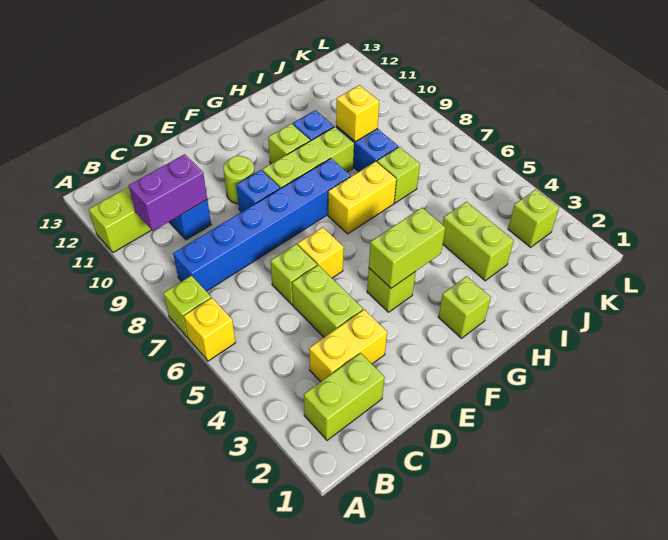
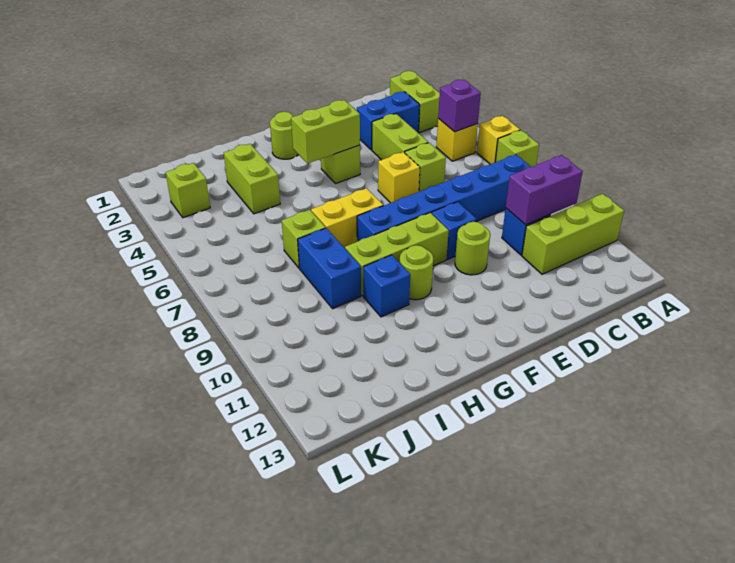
lime brick B2:C2 level 1 -> lime brick B2:B3 level 1
none -> purple brick B5 level 2
yellow brick C3:D3 level 1 -> blue brick C3:D3 level 1
lime brick G2 level 1 -> lime round brick G2 level 1
lime brick G10 level 1 -> lime round brick G10 level 1
yellow brick I9 level 2 -> yellow brick B5 level 1

